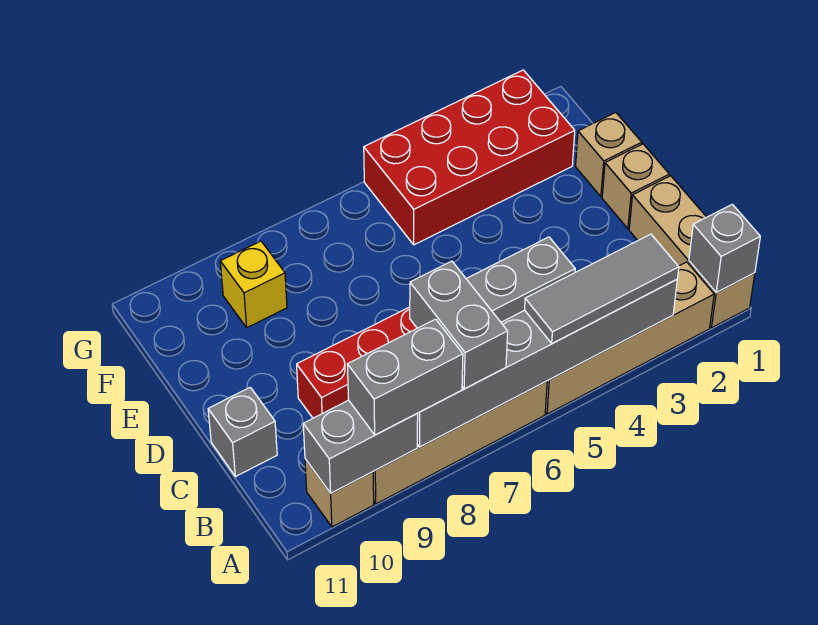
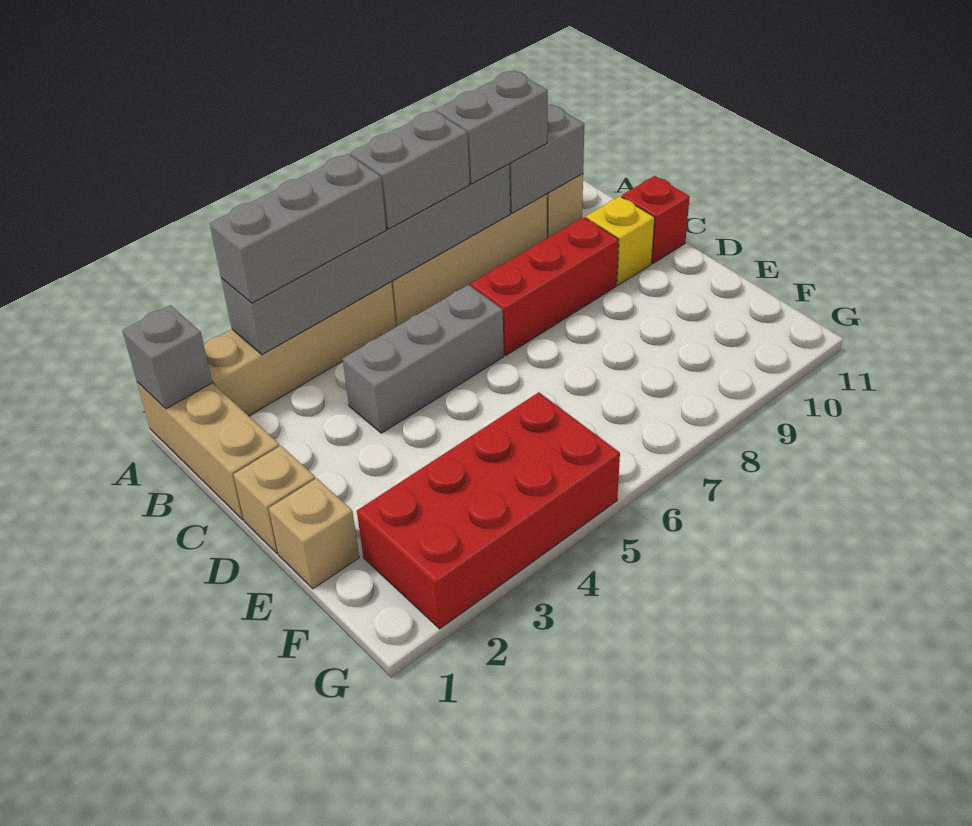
grey tile A3:A5 level 3 -> grey brick A3:A5 level 3
grey brick A7:B7 level 3 -> grey brick A6:A7 level 3
grey brick C11 level 1 -> red brick C11 level 1
yellow brick F9 level 1 -> yellow brick C10 level 1

